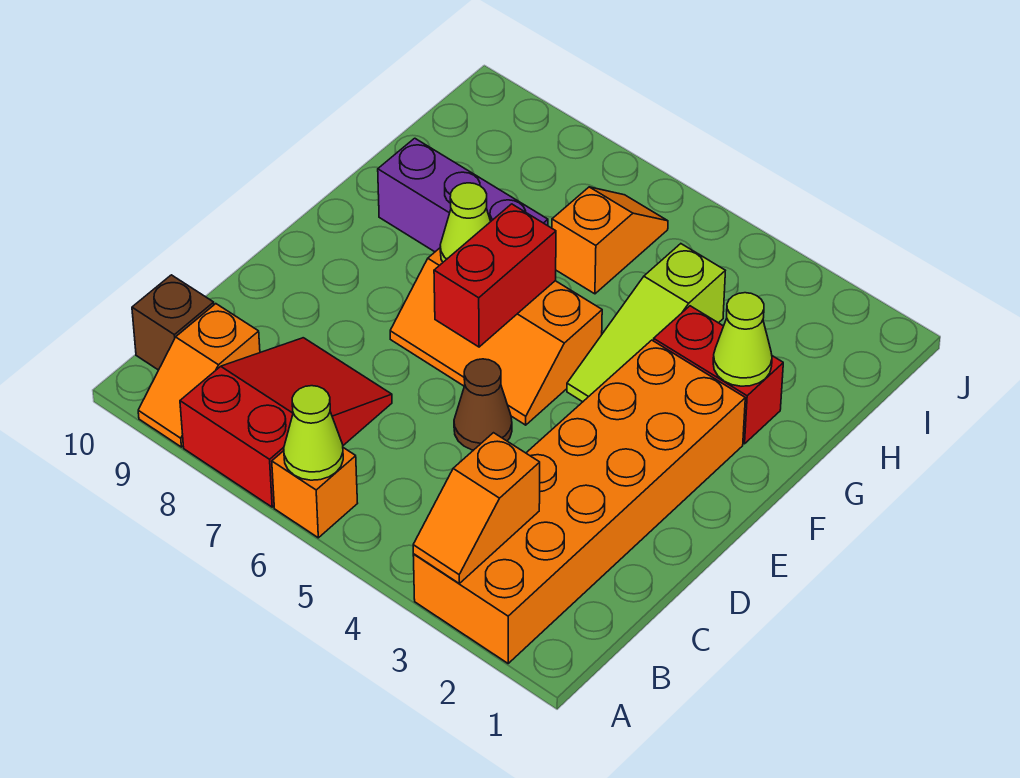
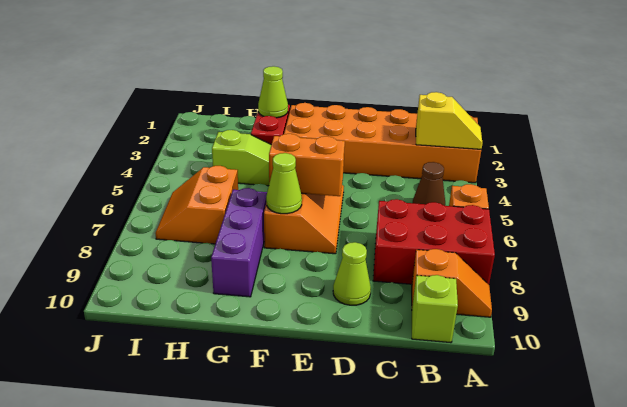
orange slope A3:B3 level 2 top B -> yellow slope A3:B3 level 2 top B
lime cone A6 level 2 -> lime cone D9 level 1
red slope A7:C8 level 1 top A -> red brick A7:C8 level 1
brown brick B10 level 1 -> lime brick B10 level 1
brown cone D5 level 1 -> brown cone B5 level 1
red brick E6:F6 level 2 -> orange brick E6:F6 level 2
orange slope H6:I6 level 1 top H -> orange slope H6:I7 level 1 top H

